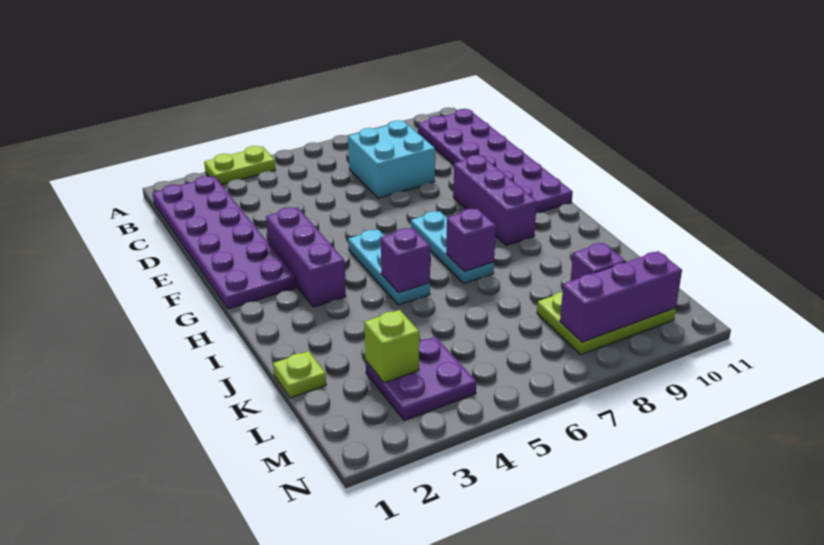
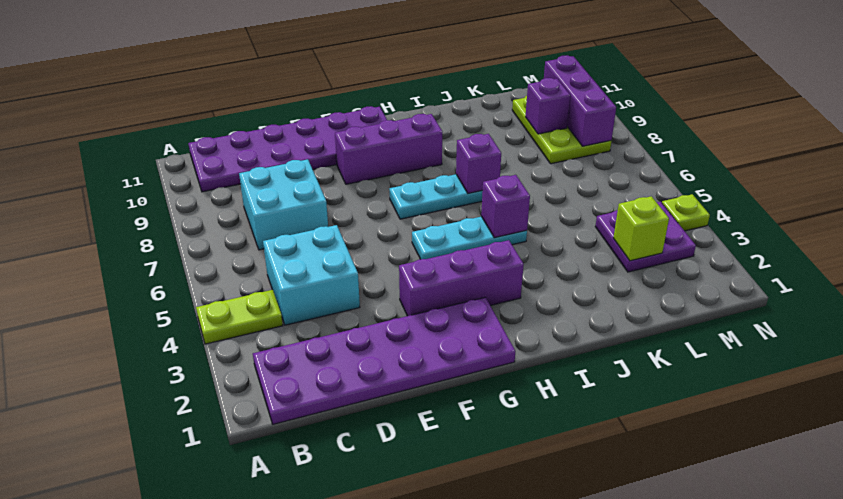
lime plate A3:A4 level 1 -> lime plate A4:B4 level 1
none -> cyan brick C4:D5 level 1
lime plate K1 level 1 -> lime plate N4 level 1

